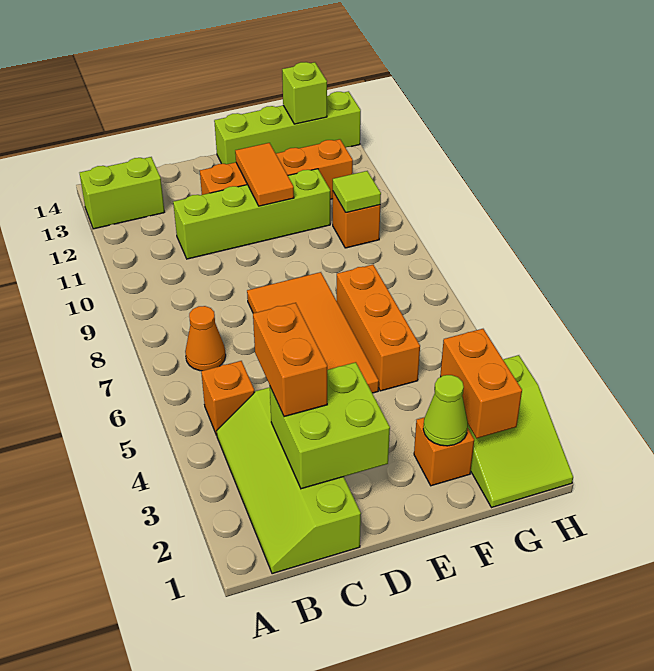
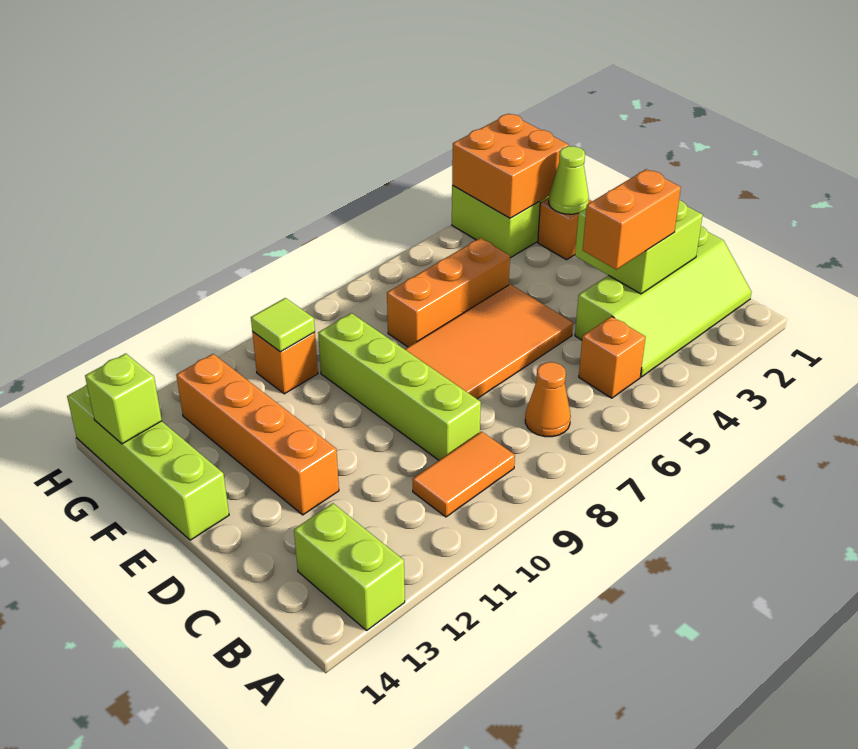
lime brick C11:F11 level 1 -> lime brick C9:F9 level 1
orange tile E11:E12 level 2 -> orange tile B9:B10 level 1
orange brick G2:G3 level 2 -> orange brick G2:H3 level 2

